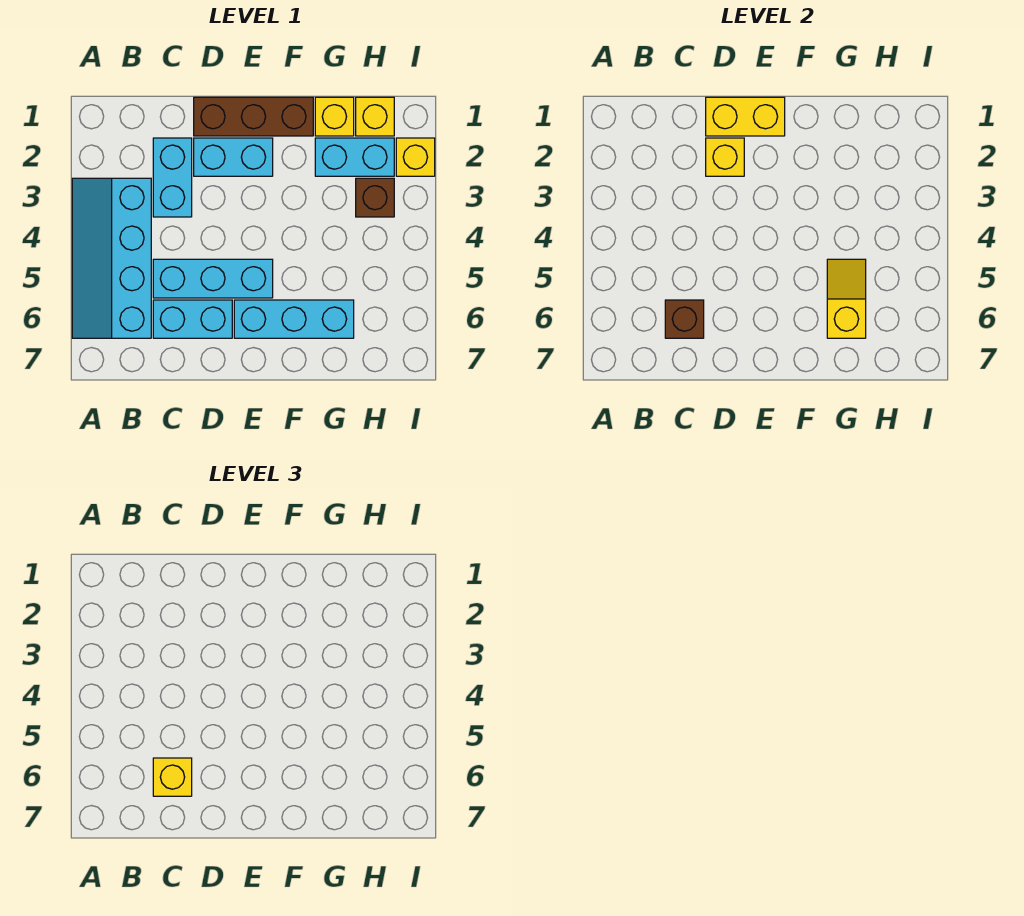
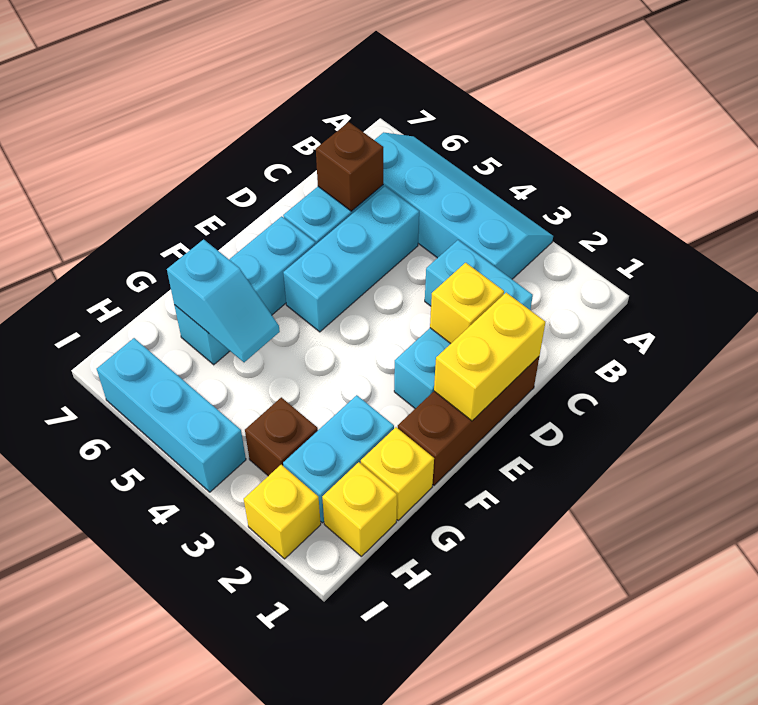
yellow brick C6 level 3 -> none
yellow slope G5:G6 level 2 top 6 -> cyan slope G5:G6 level 2 top 6
none -> cyan brick I4:I6 level 1

